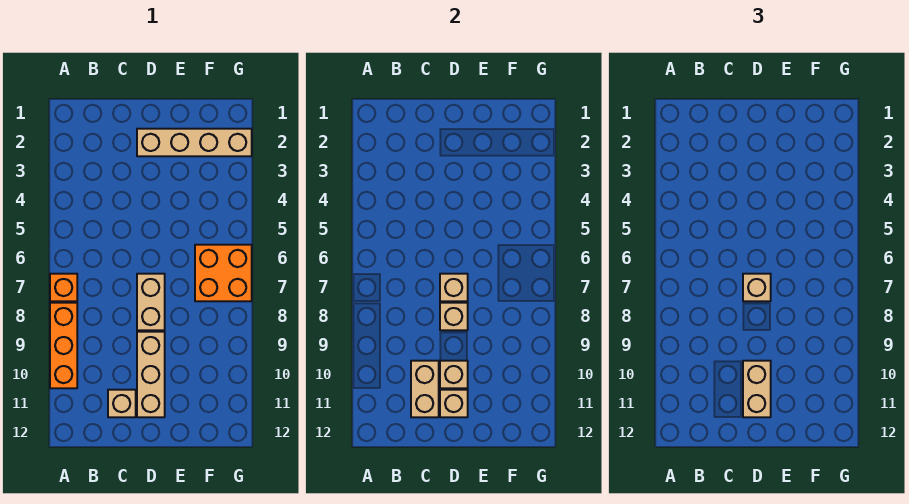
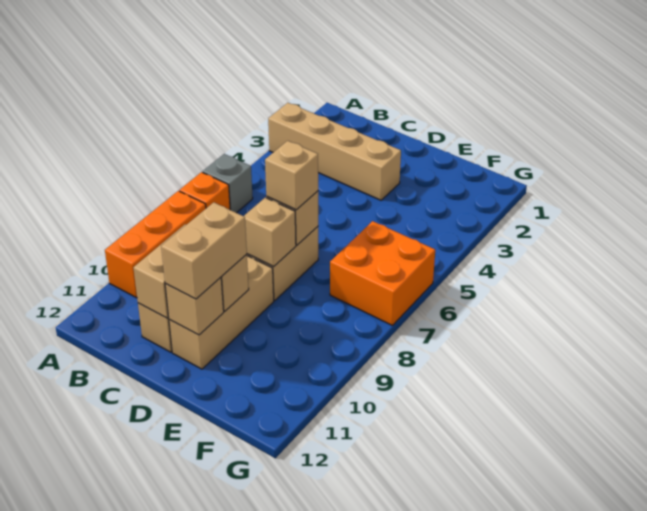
none -> grey brick A6 level 1
tan brick D2:G2 level 1 -> tan brick A3:D3 level 1

